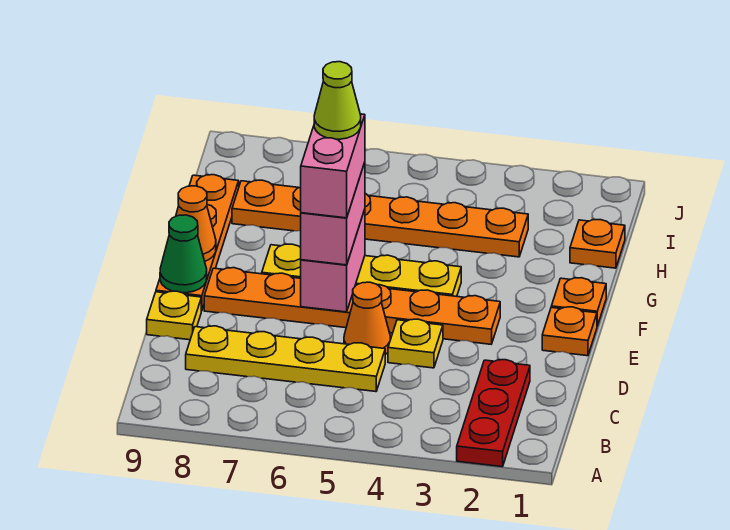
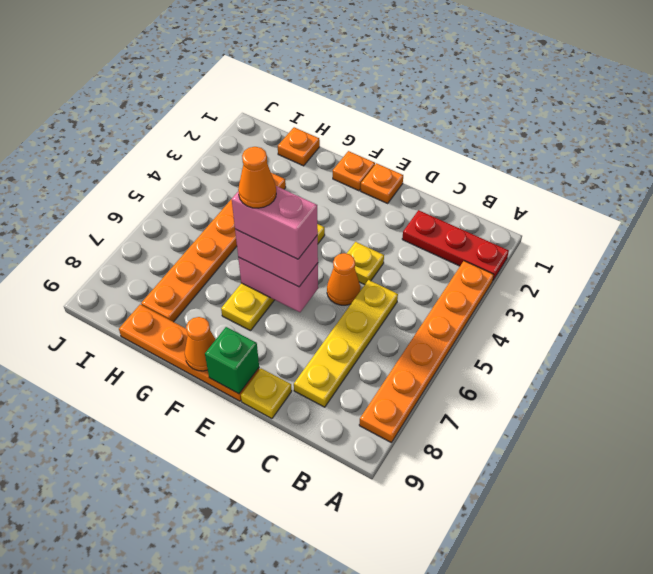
orange plate E3:E8 level 1 -> orange plate A3:A8 level 1
green cone E9 level 2 -> green brick E9 level 2
lime cone F6 level 5 -> orange cone F6 level 5

